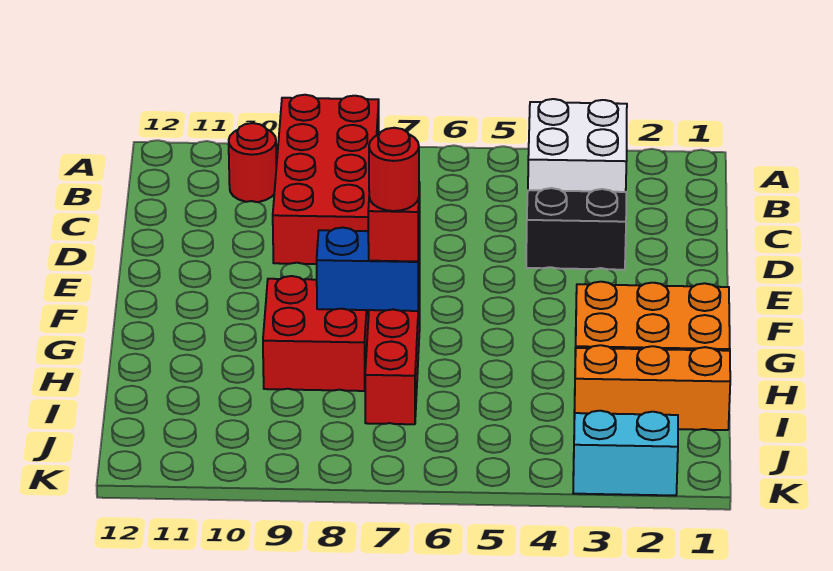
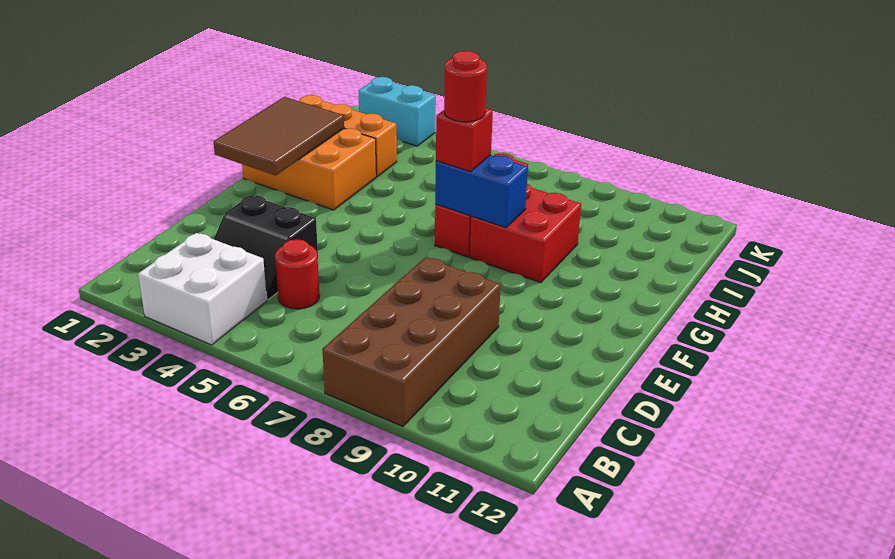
red brick A8:D9 level 1 -> brown brick A8:D9 level 1
red round brick B10 level 1 -> red round brick C5 level 1
none -> brown tile F1:H2 level 2

